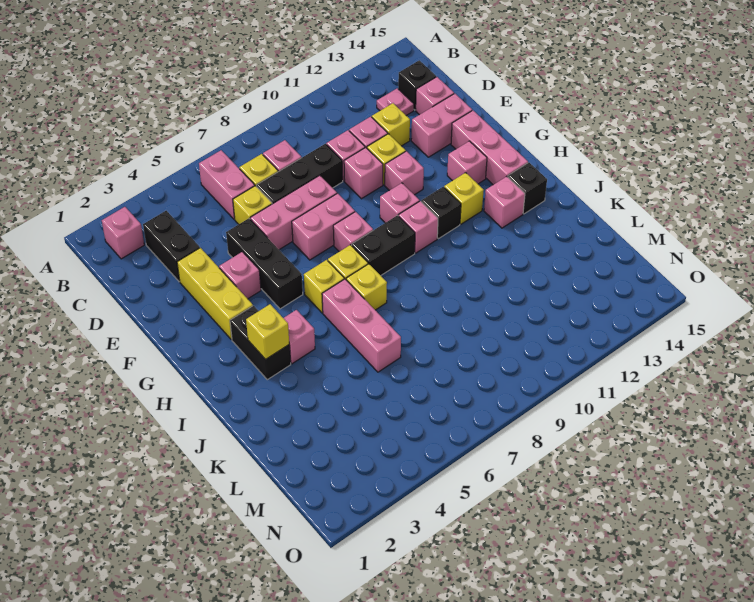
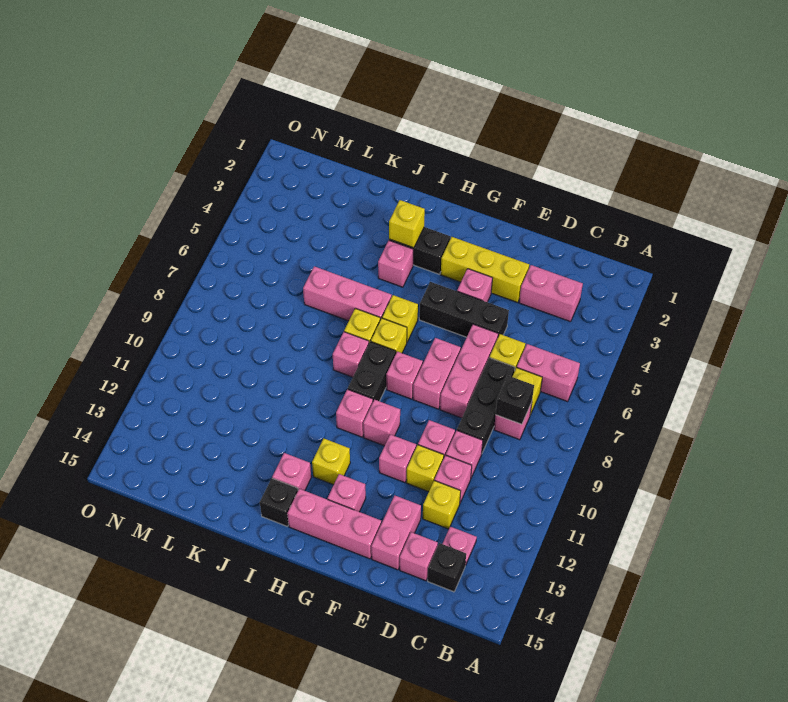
pink brick B2 level 1 -> pink brick I8 level 1
black brick C3:D3 level 1 -> pink brick C3:D3 level 1
black brick H11 level 1 -> black brick C8 level 2

